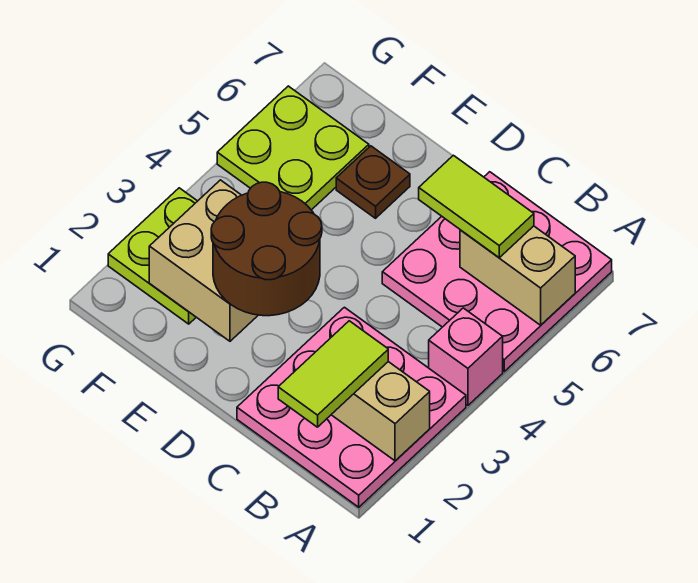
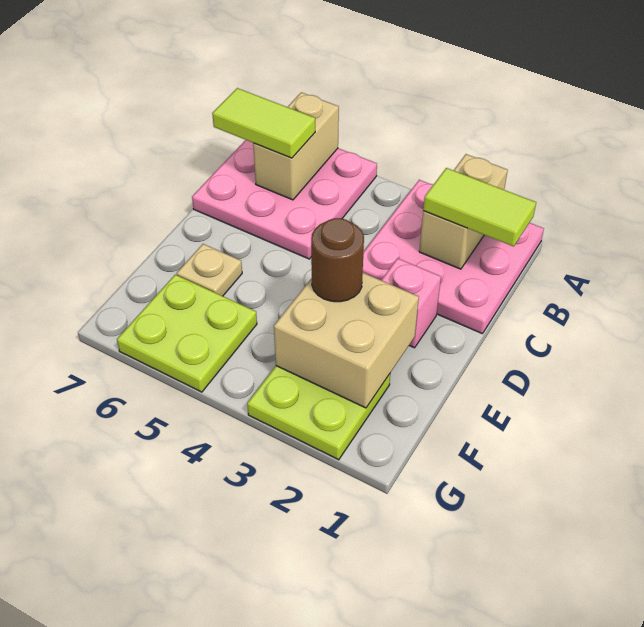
pink brick A4 level 1 -> pink brick D2 level 1
lime tile B6:C6 level 3 -> lime tile B6:B7 level 3
brown round brick D2:E3 level 3 -> brown round brick E3 level 3
brown plate E6 level 1 -> tan plate E6 level 1

